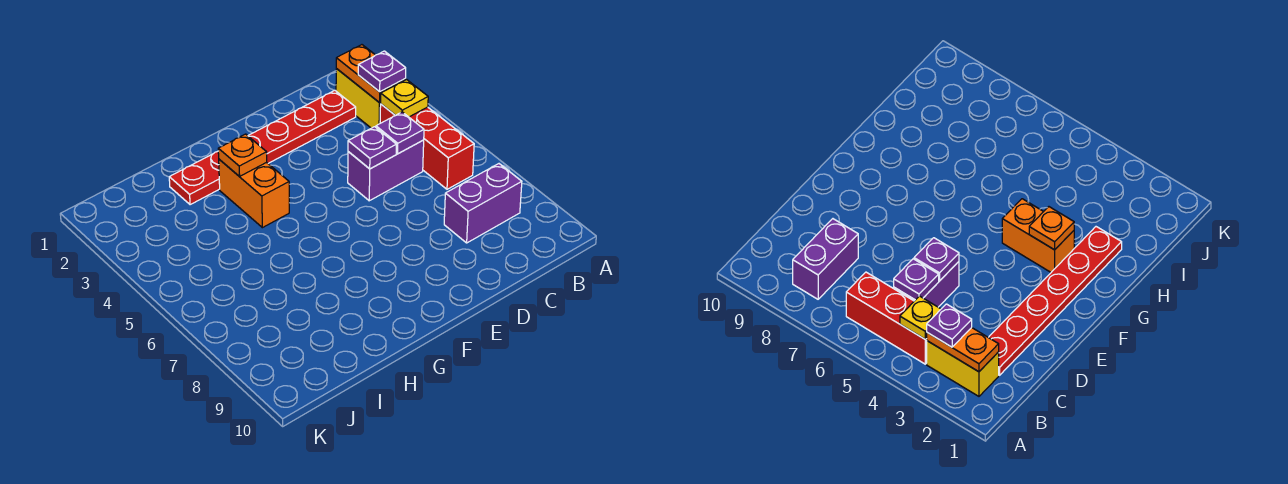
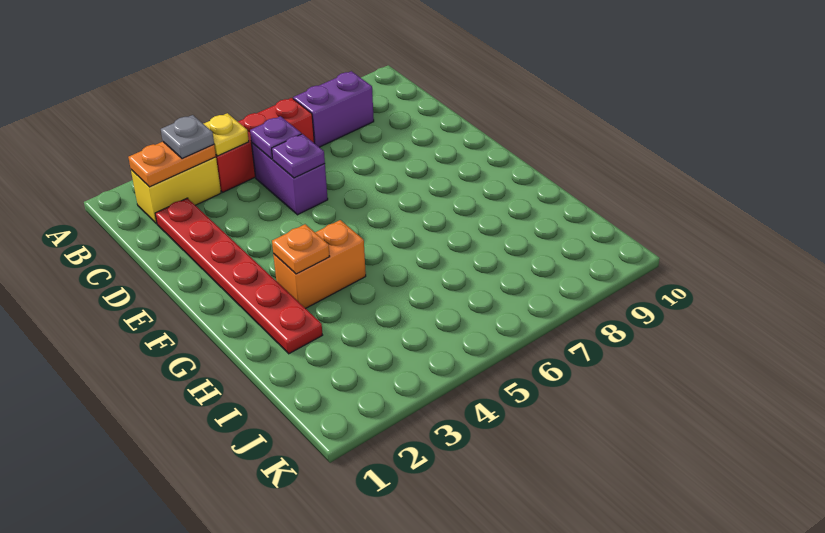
purple plate B3 level 3 -> grey plate B3 level 3
purple brick B8:C8 level 1 -> purple brick B7:B8 level 1

